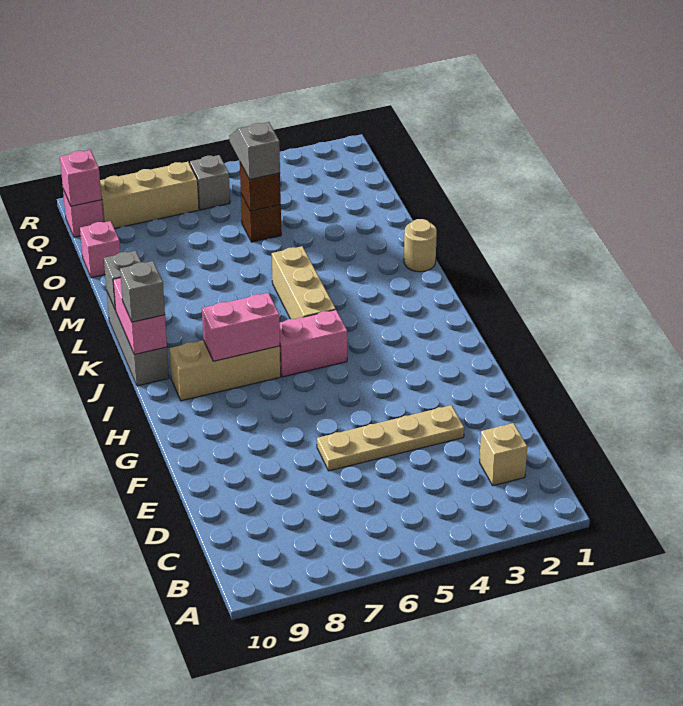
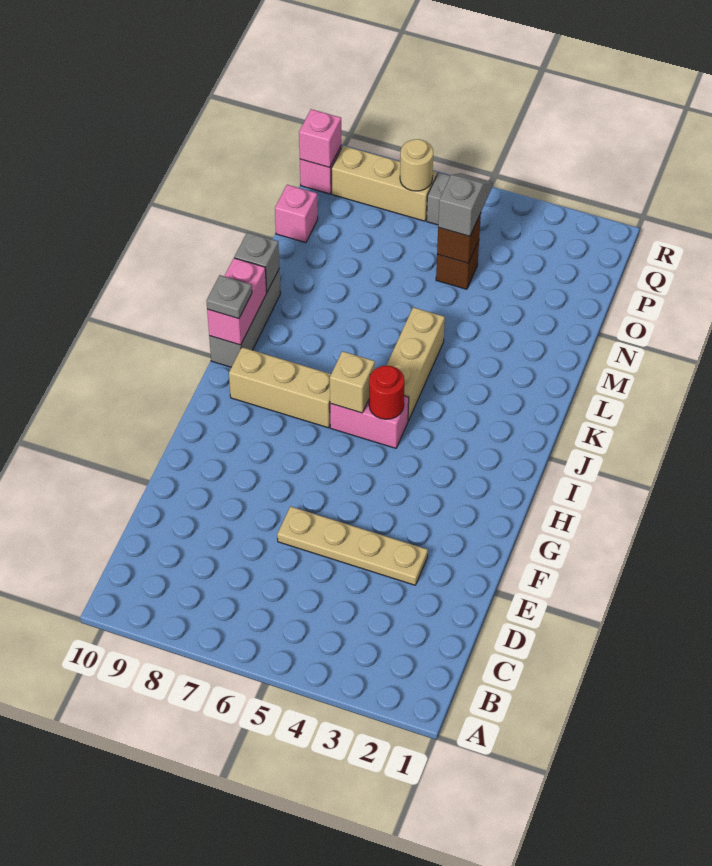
tan brick C2 level 1 -> tan brick I6 level 2
none -> red round brick I5 level 2
pink brick I7:I8 level 2 -> none
grey brick J10 level 3 -> grey plate J10 level 3
tan round brick L1 level 1 -> tan round brick Q7 level 2

